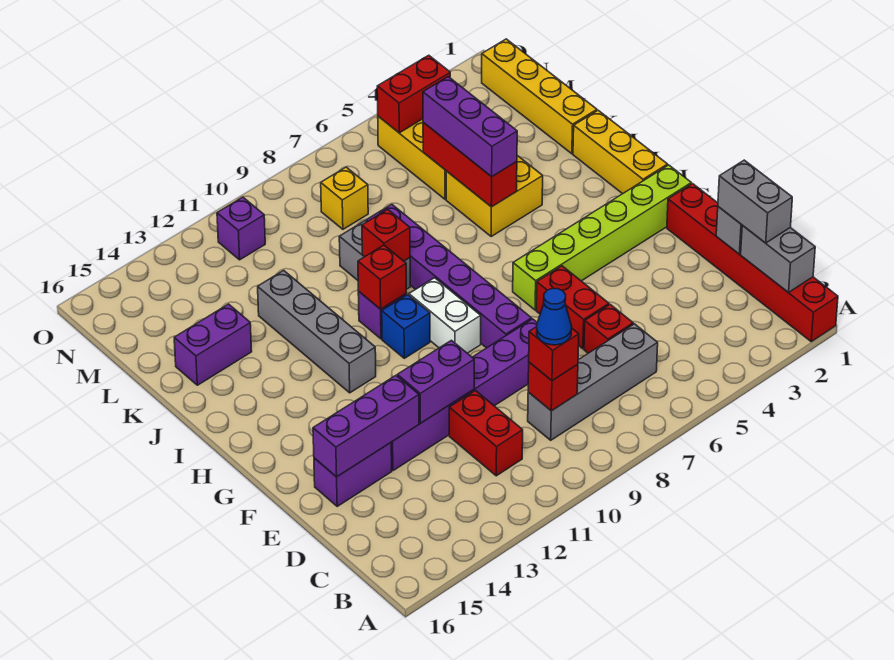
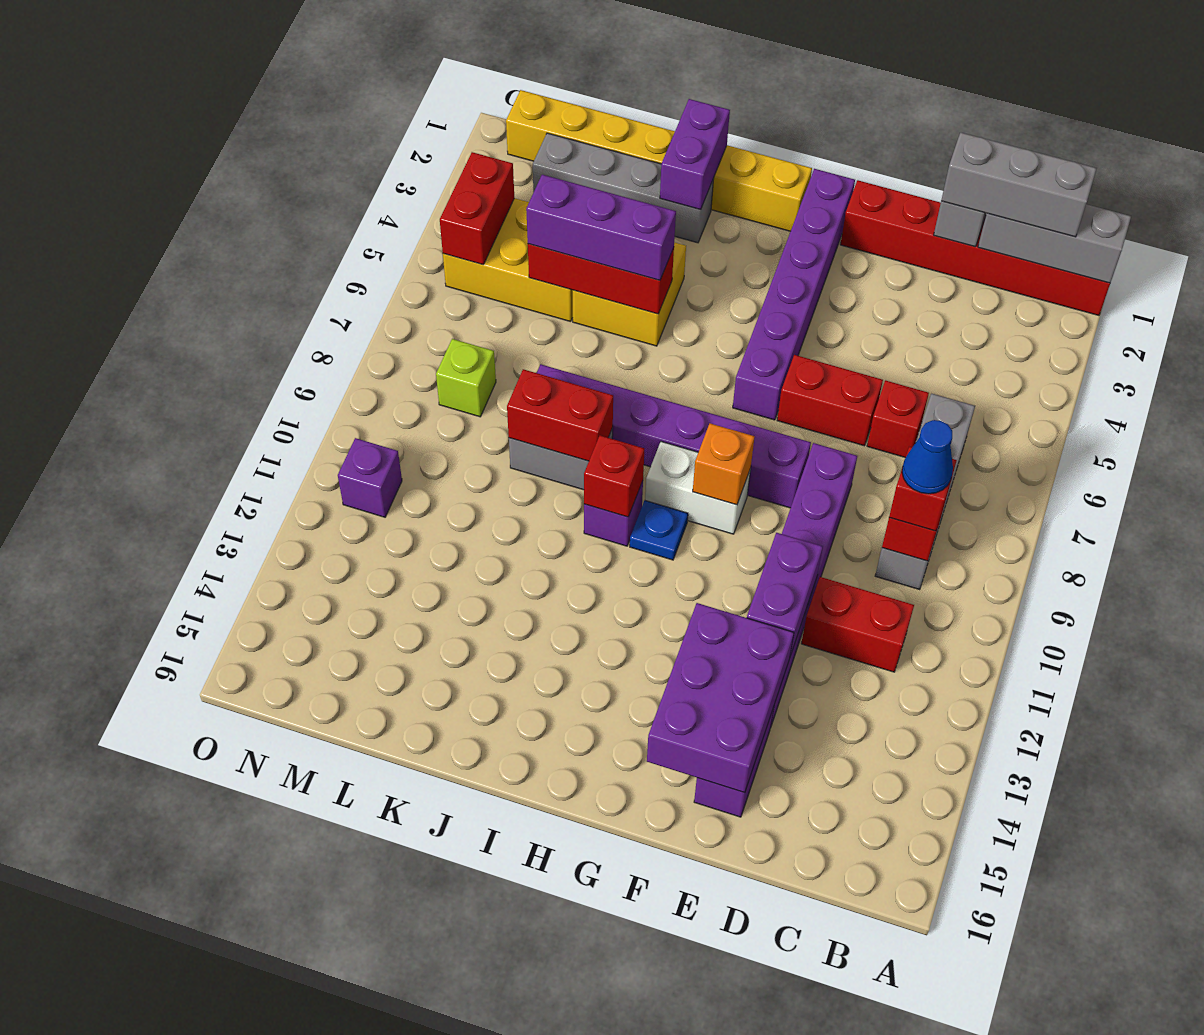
grey brick B1:C1 level 2 -> grey brick A1:C1 level 2
grey brick C1:D1 level 3 -> grey brick B1:D1 level 3
purple brick E13:E15 level 2 -> purple brick E13:F15 level 2
lime brick G1:G6 level 1 -> purple brick G1:G6 level 1
none -> orange brick G9 level 2
blue brick H10 level 1 -> blue plate H10 level 1
grey brick H12:K12 level 1 -> grey brick J2:M2 level 1
red brick J9 level 2 -> red brick J9:K9 level 2
purple brick K14:K15 level 1 -> purple brick J1:J2 level 2
yellow brick M8 level 1 -> lime brick M8 level 1

